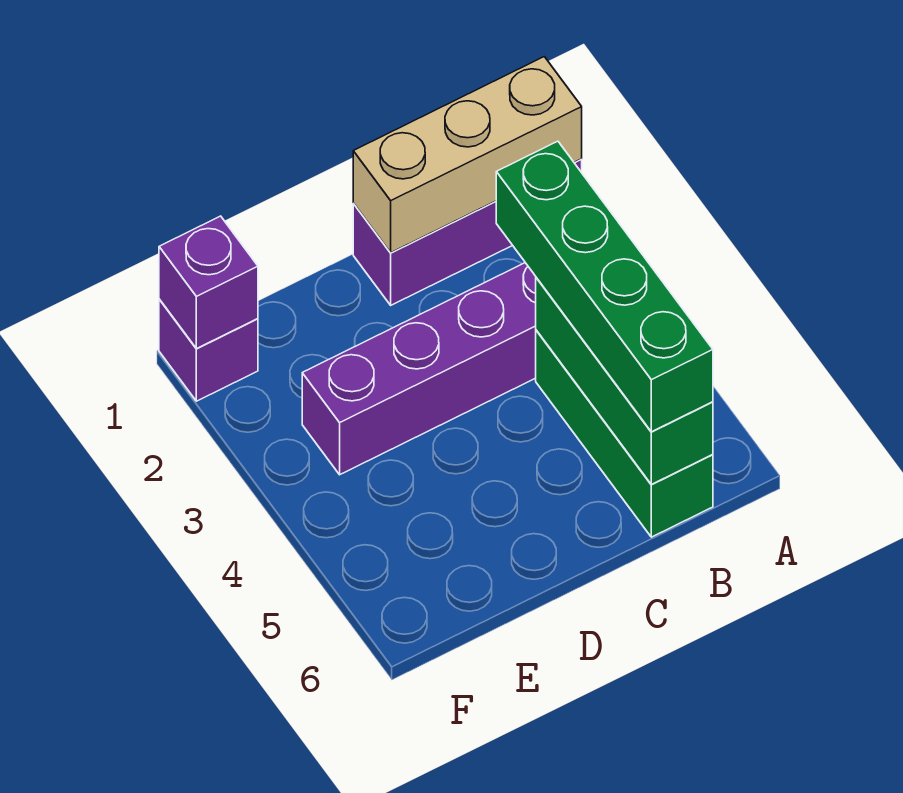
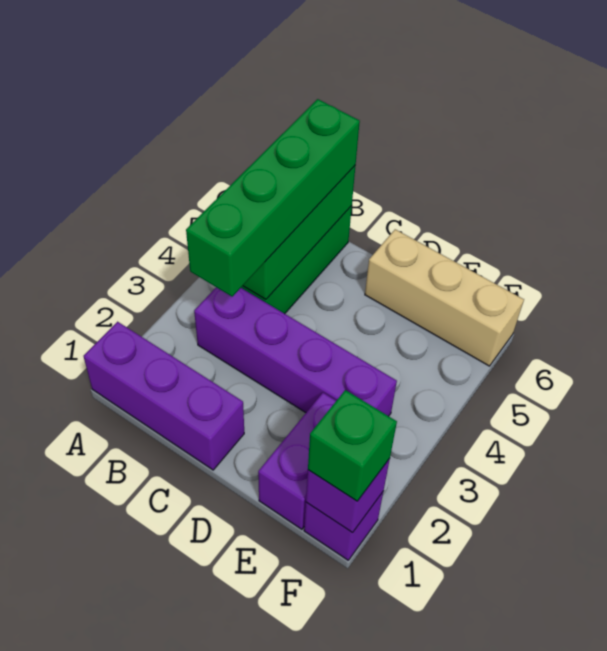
tan brick A1:C1 level 2 -> tan brick D6:F6 level 1
none -> purple brick E1:E2 level 1
none -> green brick F1 level 3

